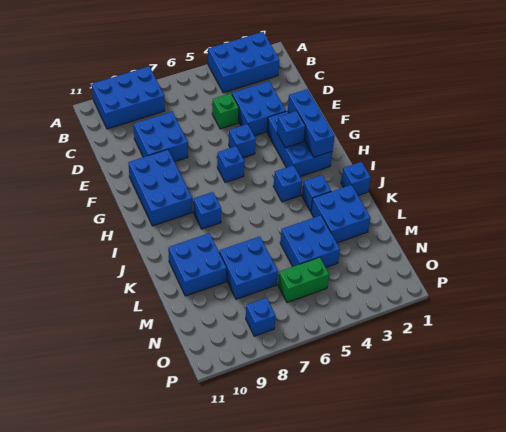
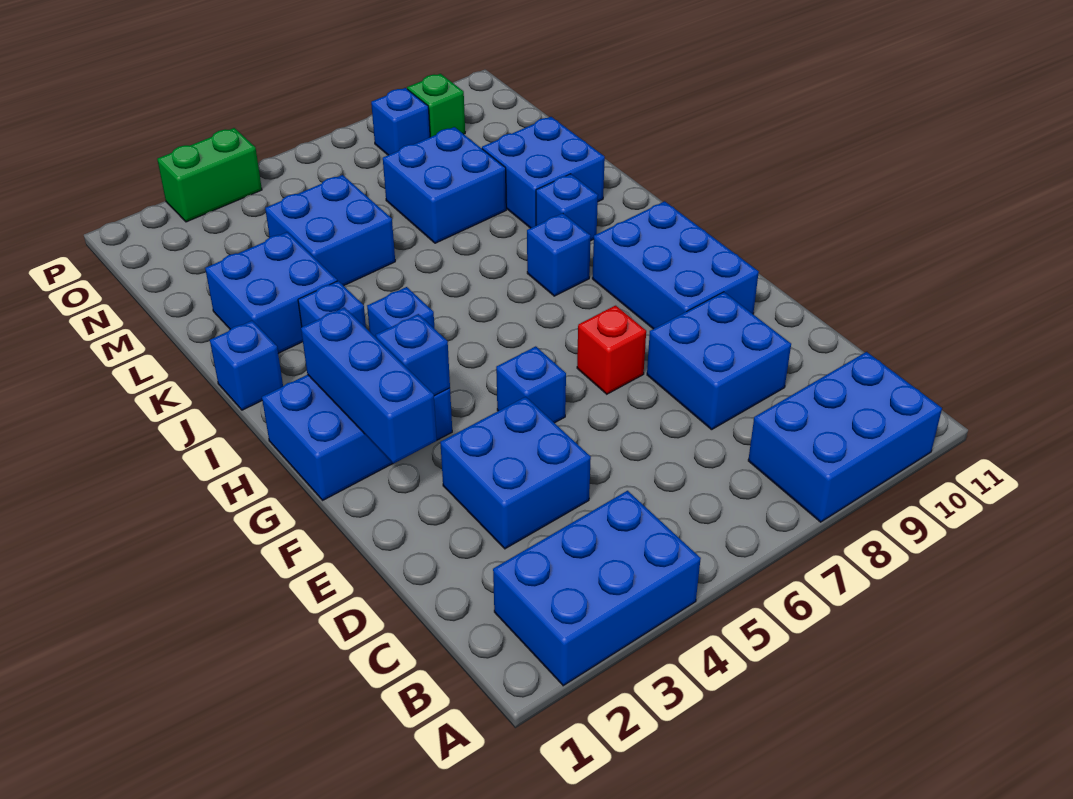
green brick D5 level 1 -> green brick O9 level 1
blue brick F2:H3 level 1 -> blue brick G1:H3 level 1
none -> red brick F7 level 1
blue brick G6 level 1 -> blue brick J9 level 1
green brick N5:N6 level 1 -> green brick P3:P4 level 1

